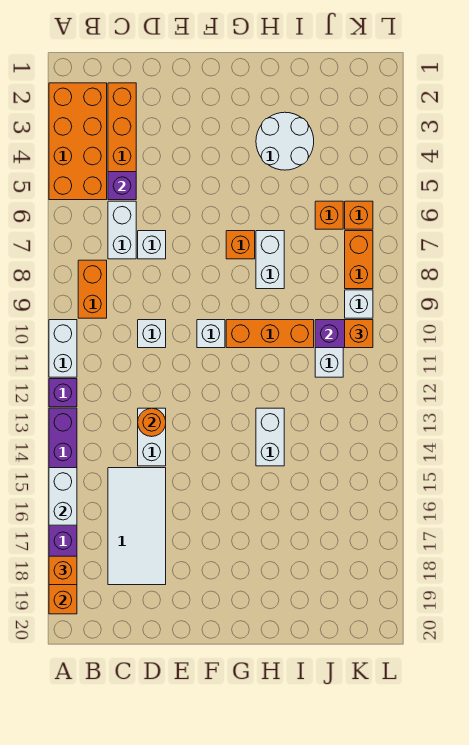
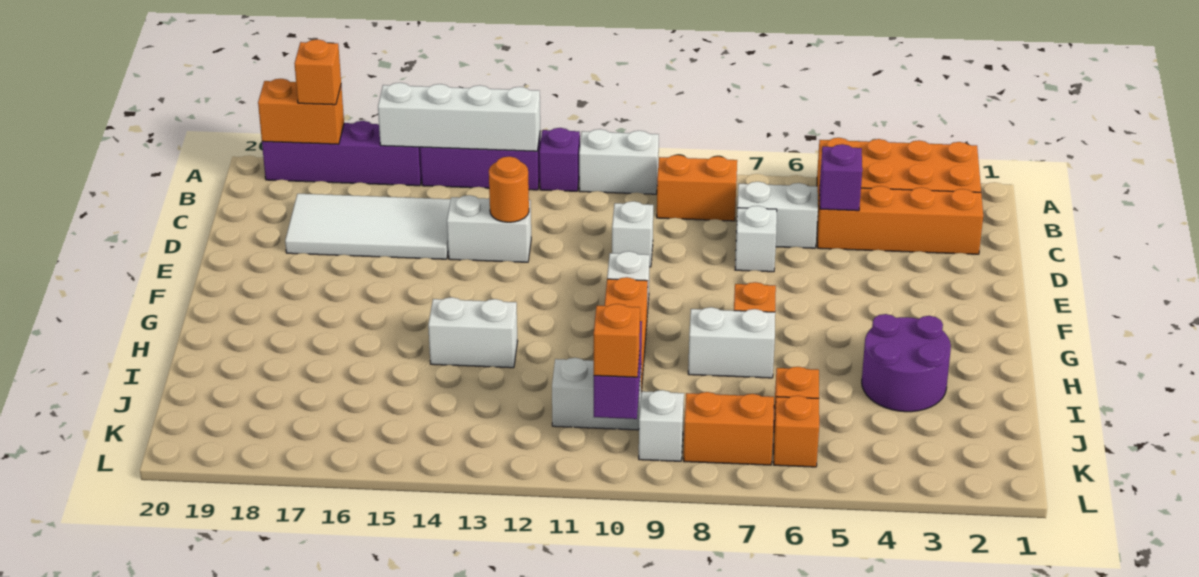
white brick A15:A16 level 2 -> white brick A13:A16 level 2
white round brick H3:I4 level 1 -> purple round brick H3:I4 level 1

